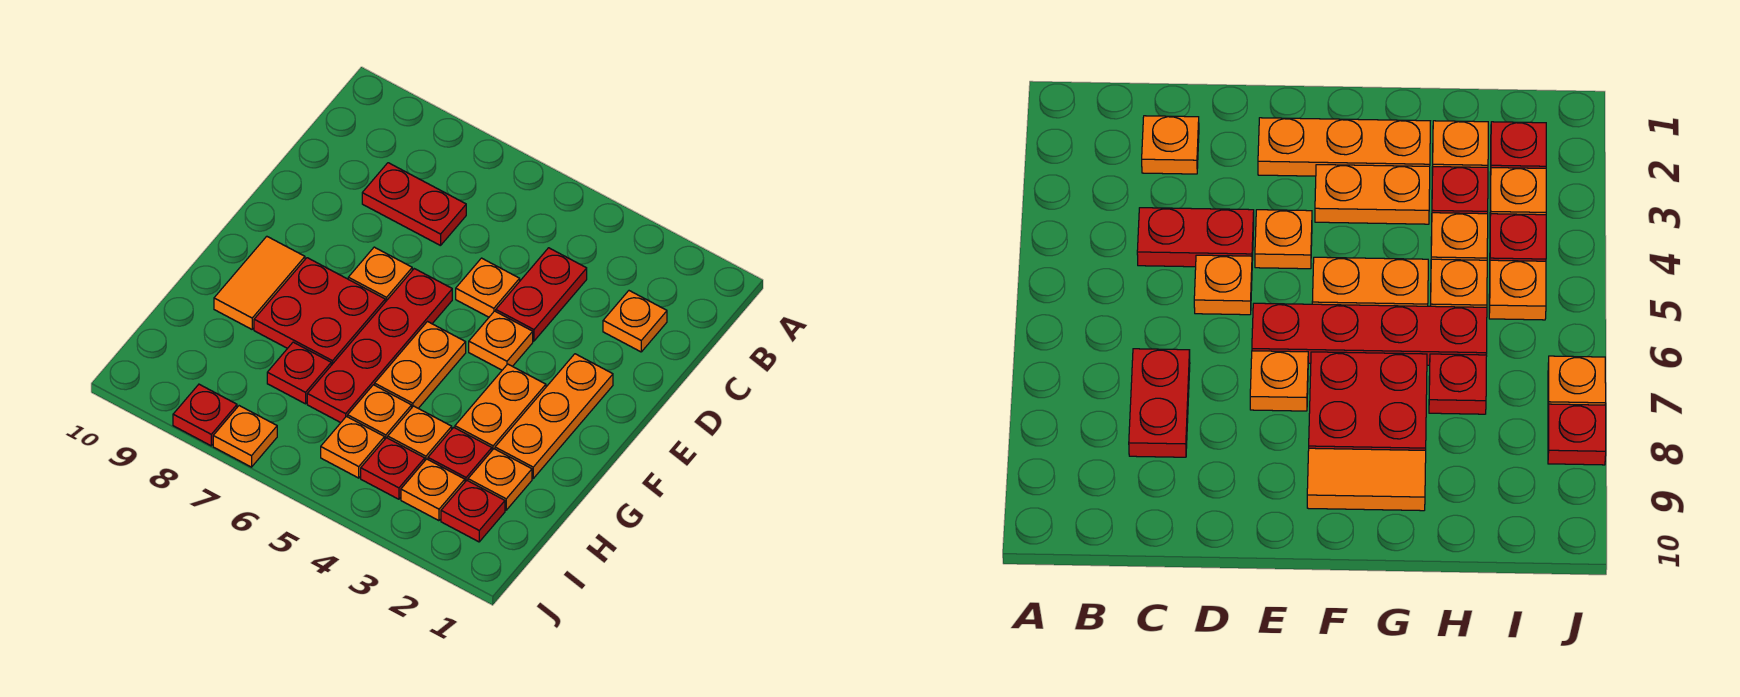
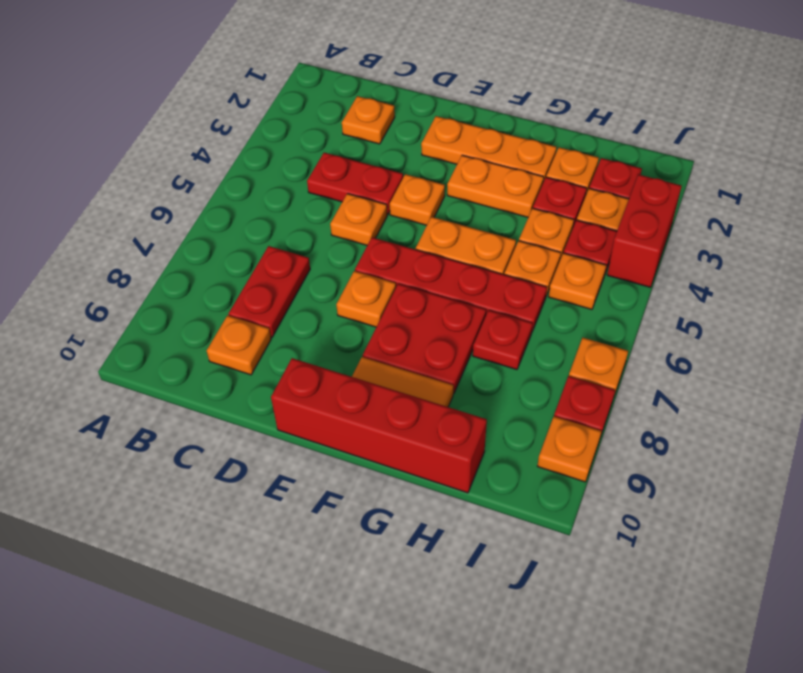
none -> orange plate C9 level 1
none -> red brick E10:H10 level 1
none -> red brick J3:J4 level 1
none -> orange plate J9 level 1

